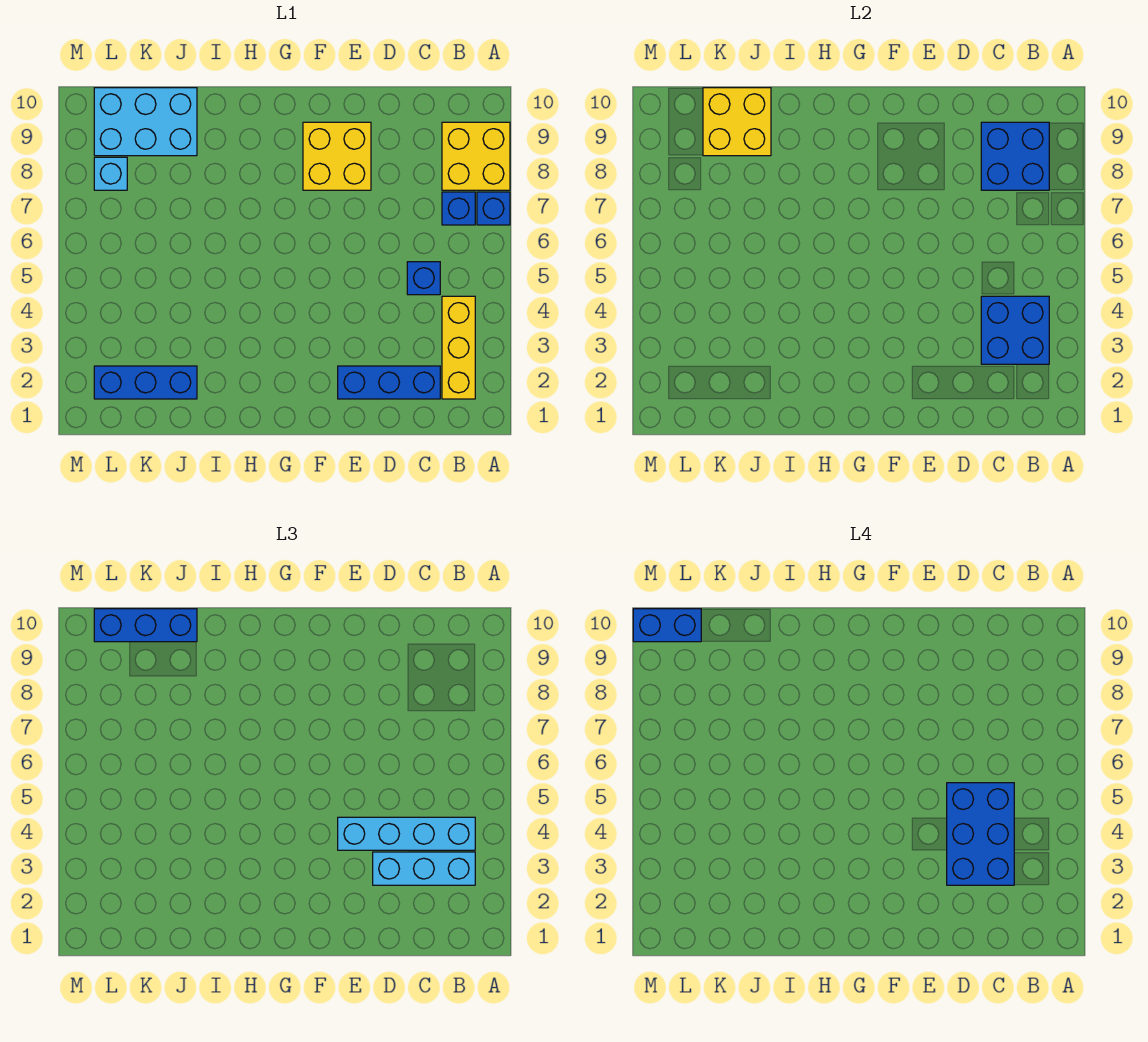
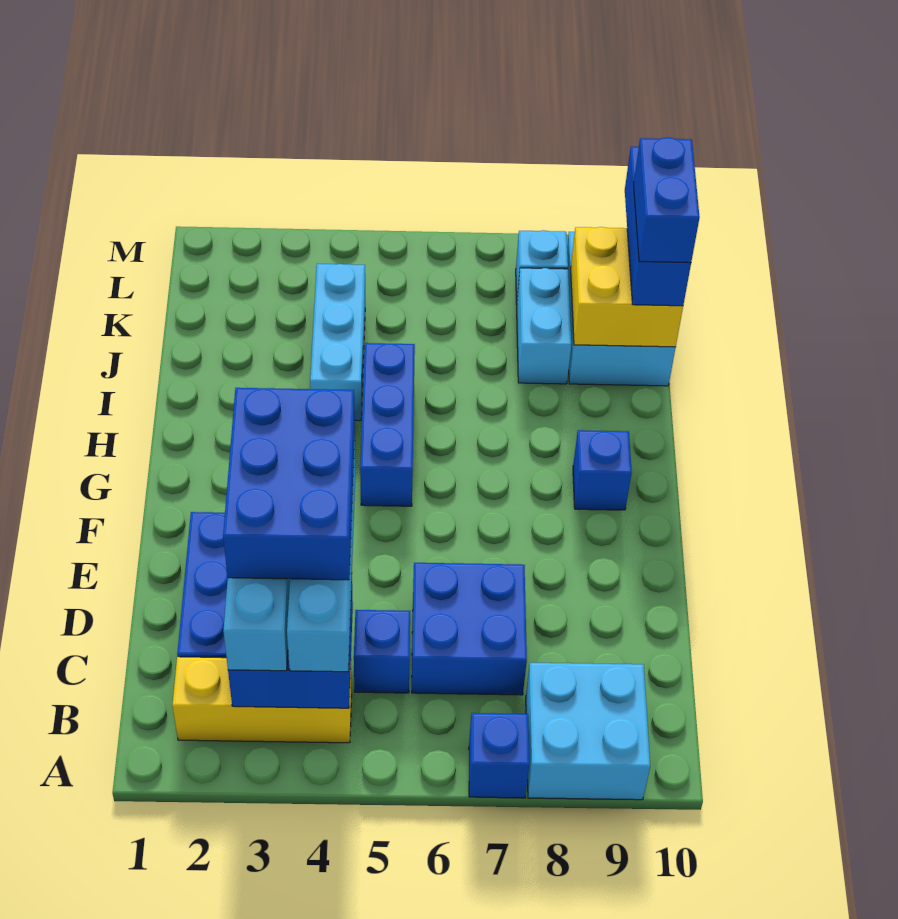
yellow brick A8:B9 level 1 -> cyan brick A8:B9 level 1
blue brick B7 level 1 -> blue brick G9 level 1
blue brick B8:C9 level 2 -> blue brick C6:D7 level 1
blue brick C3:D5 level 4 -> blue brick C3:E4 level 4
yellow brick E8:F9 level 1 -> none
none -> cyan brick I4:K4 level 1
blue brick J2:L2 level 1 -> blue brick G5:I5 level 1
none -> cyan brick J8:K8 level 1
blue brick L10:M10 level 4 -> blue brick J10:K10 level 4

